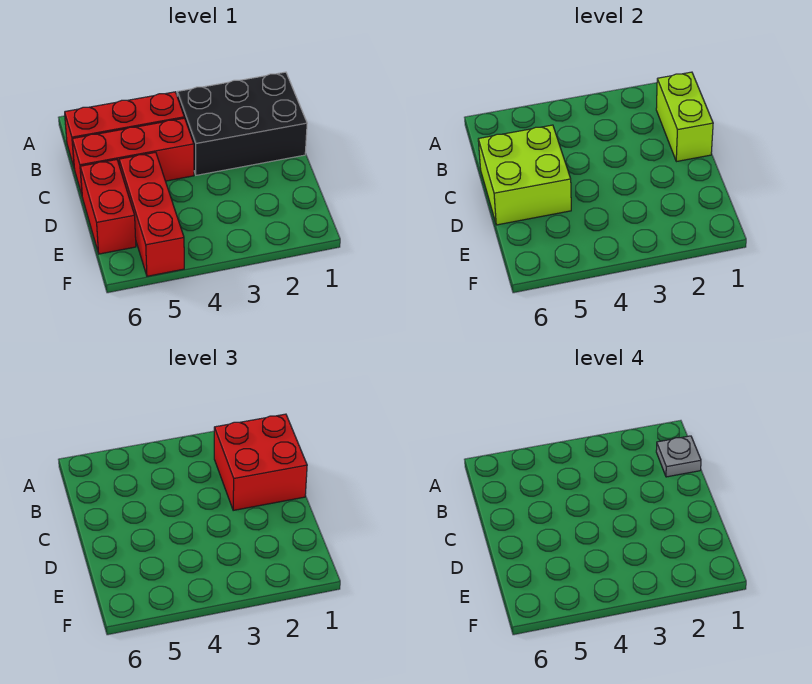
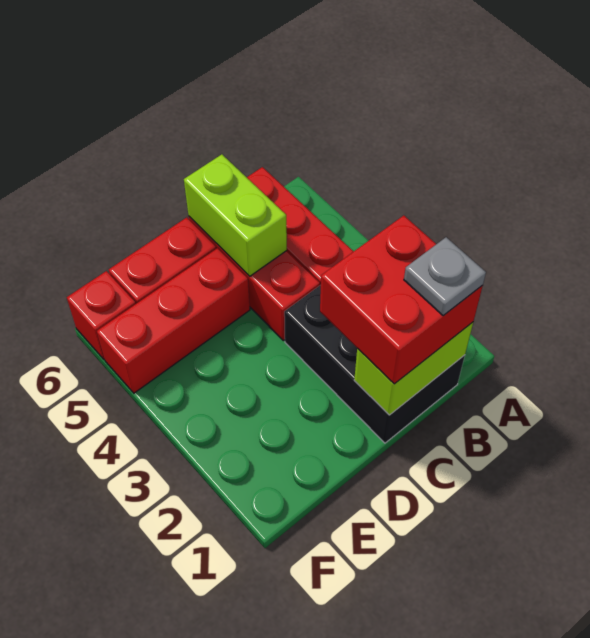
lime brick C5:D6 level 2 -> lime brick C5:C6 level 2
none -> red brick F6 level 1

